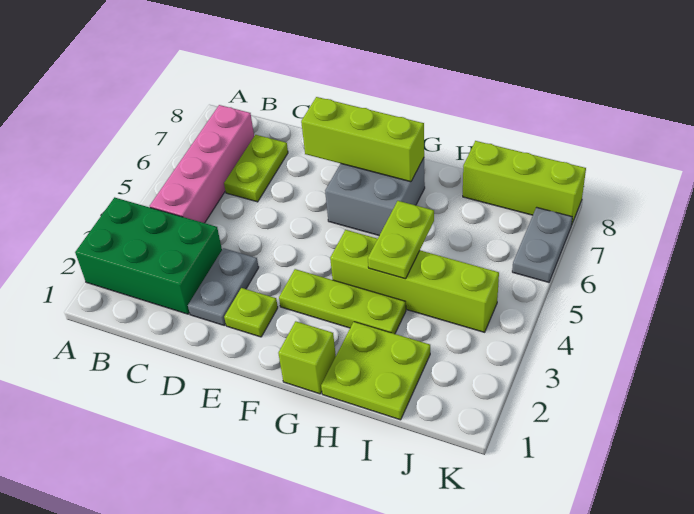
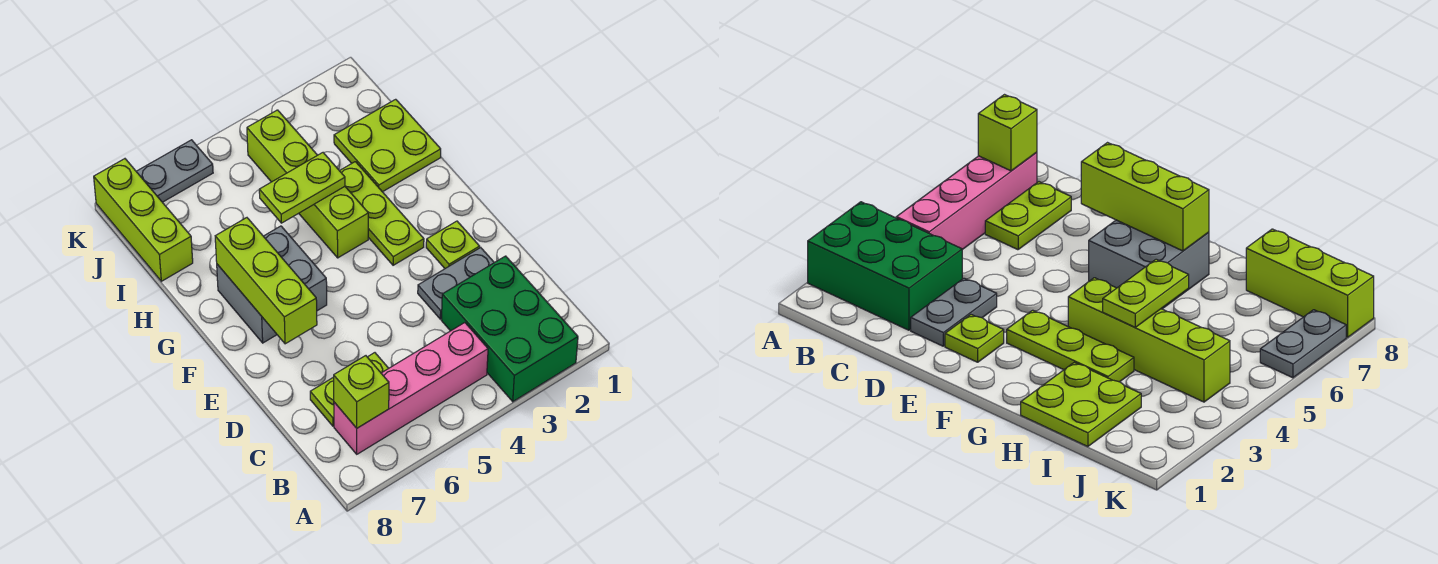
lime brick G1 level 1 -> lime brick B7 level 2

